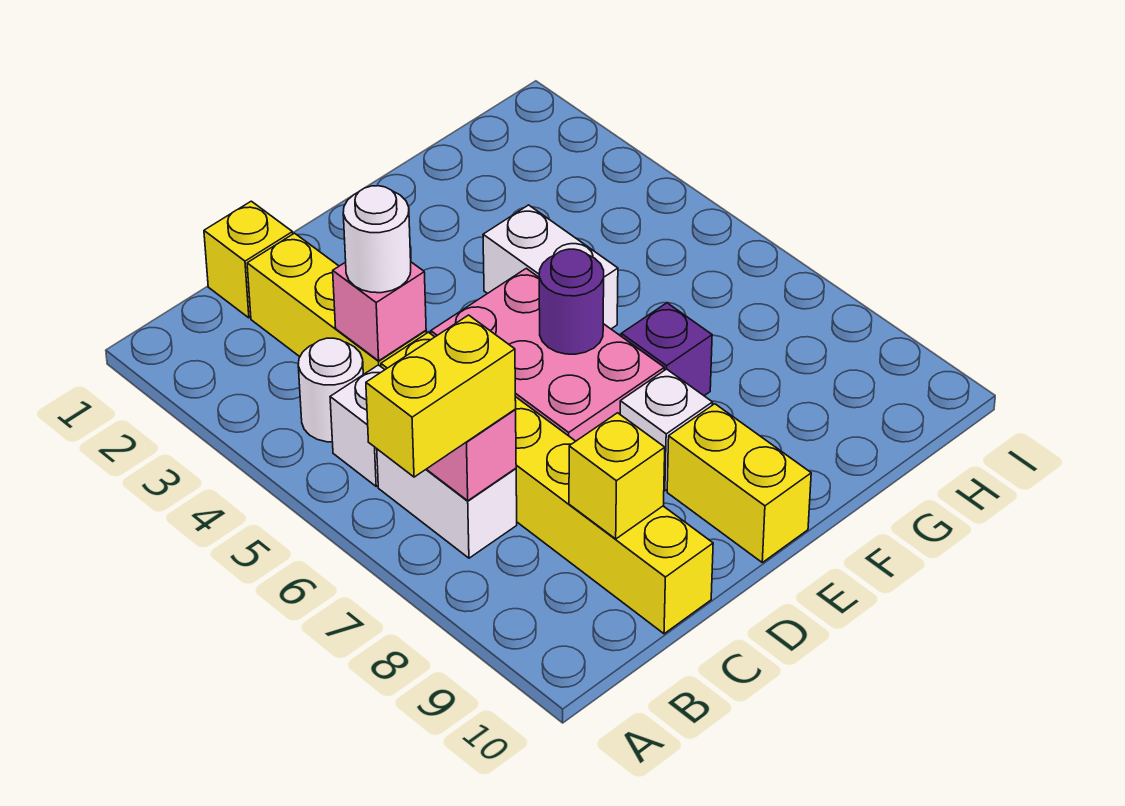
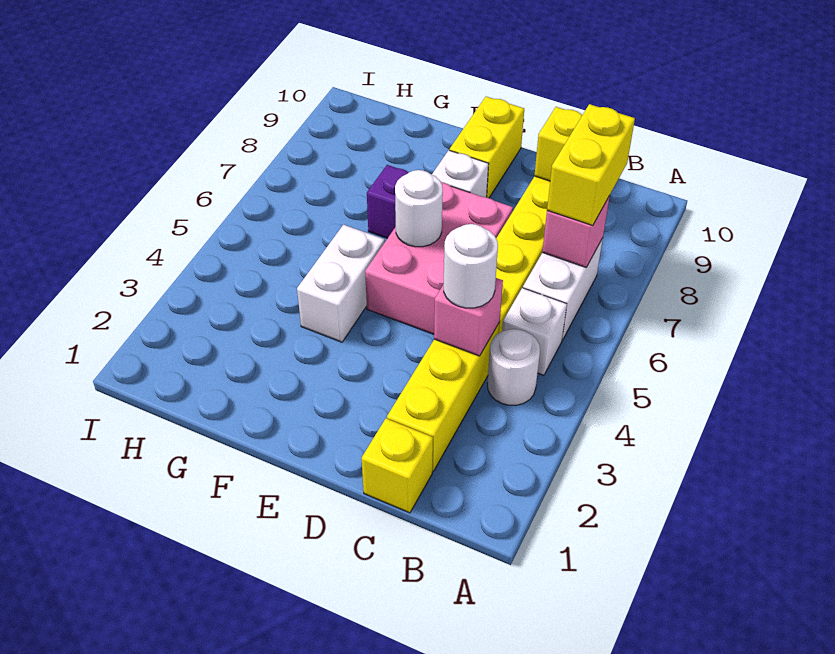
yellow brick A7:B7 level 3 -> yellow brick B7:B8 level 3
purple round brick E6 level 2 -> white round brick E6 level 2

